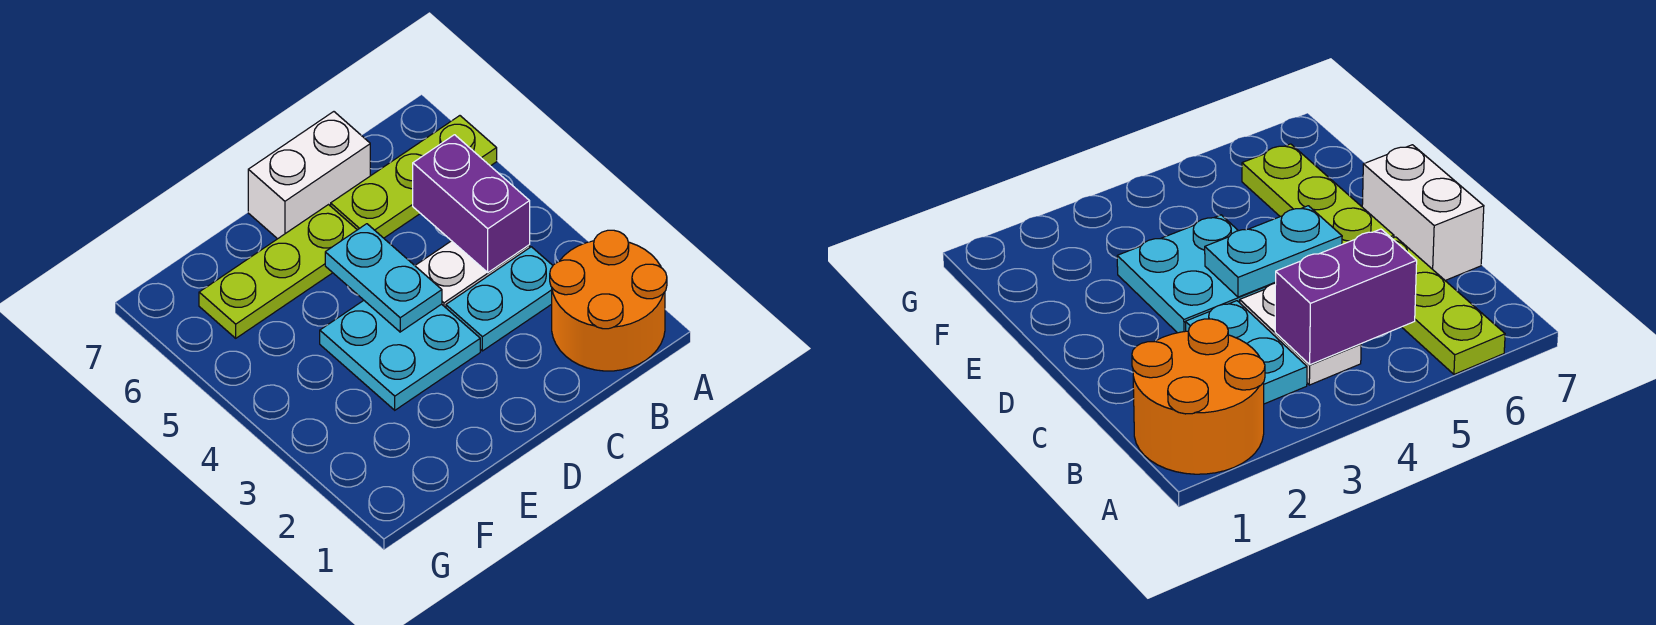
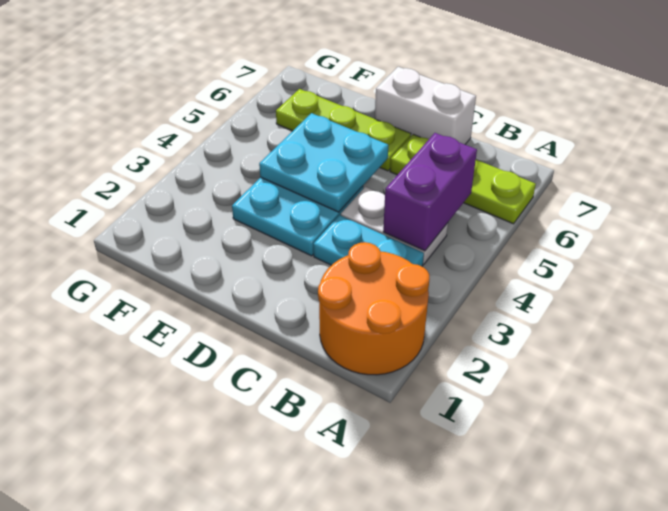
cyan plate D4:D5 level 2 -> cyan plate D4:E5 level 2

